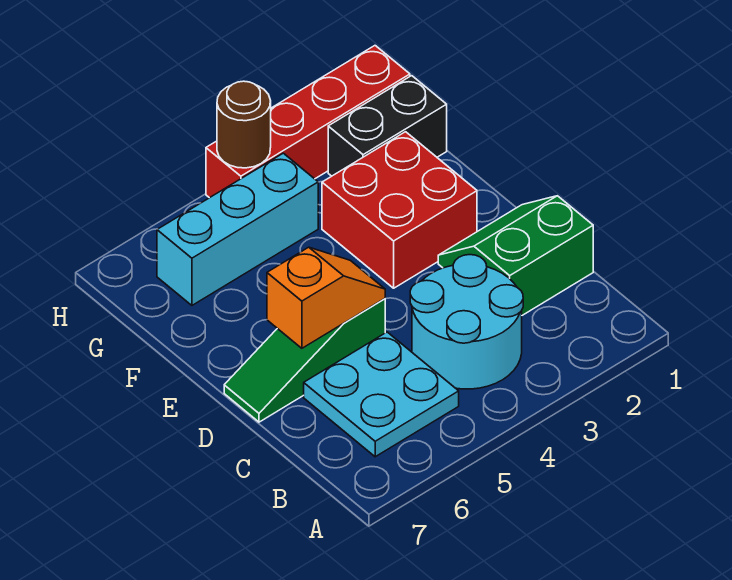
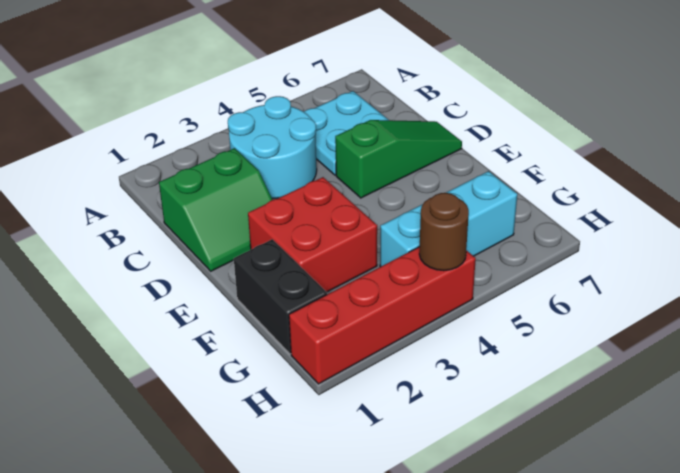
orange slope D5:D6 level 2 top 6 -> none
black brick G1:G2 level 1 -> black brick F1:G1 level 1

